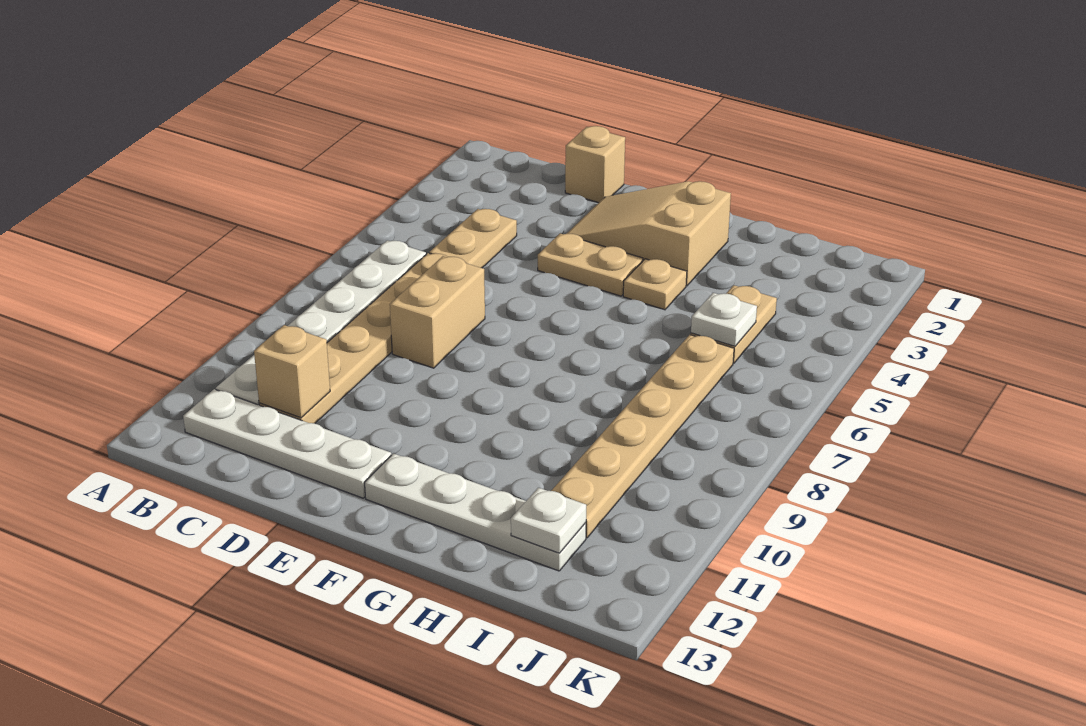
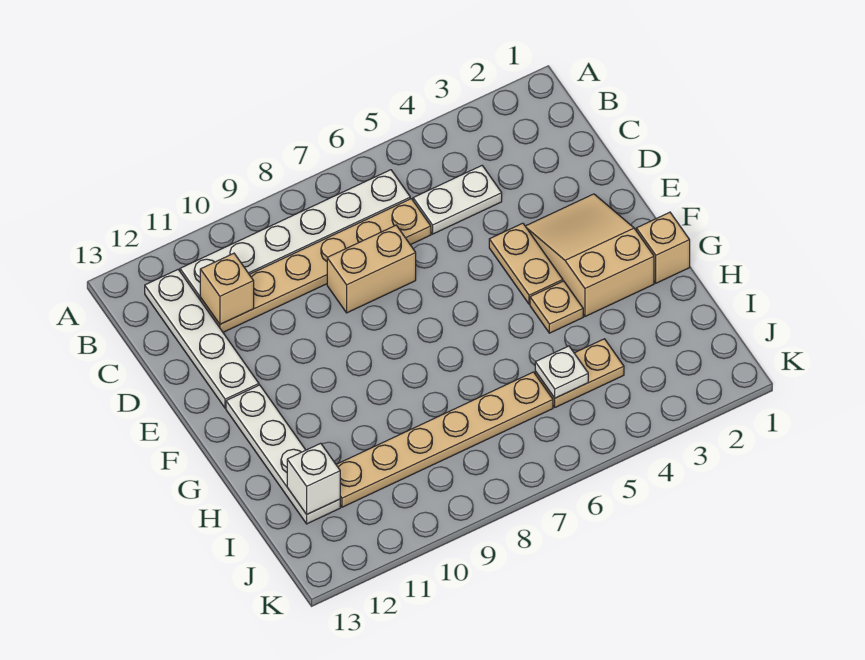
tan plate C4:C5 level 1 -> white plate C4:C5 level 1
tan brick D1 level 1 -> tan brick G1 level 1
white plate I12 level 2 -> white brick I12 level 2

